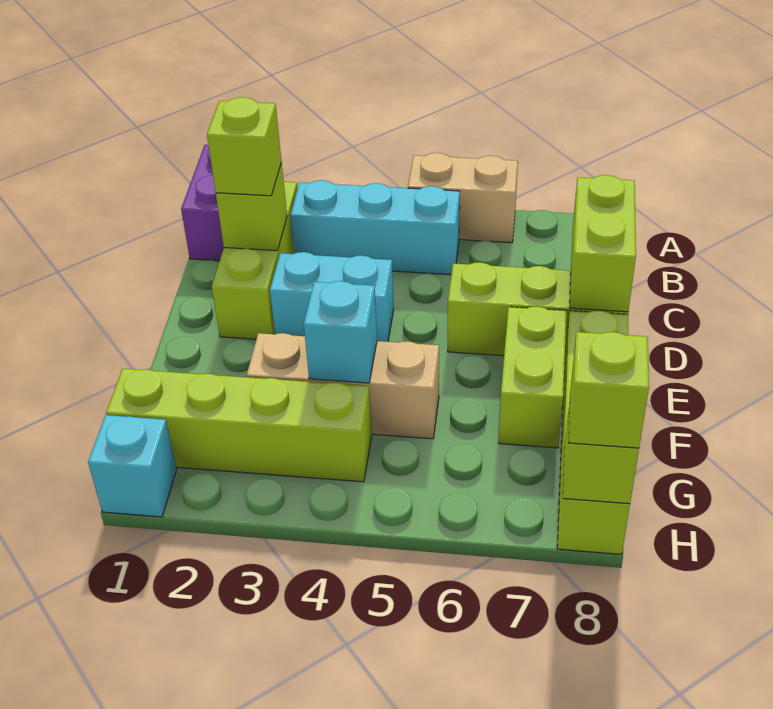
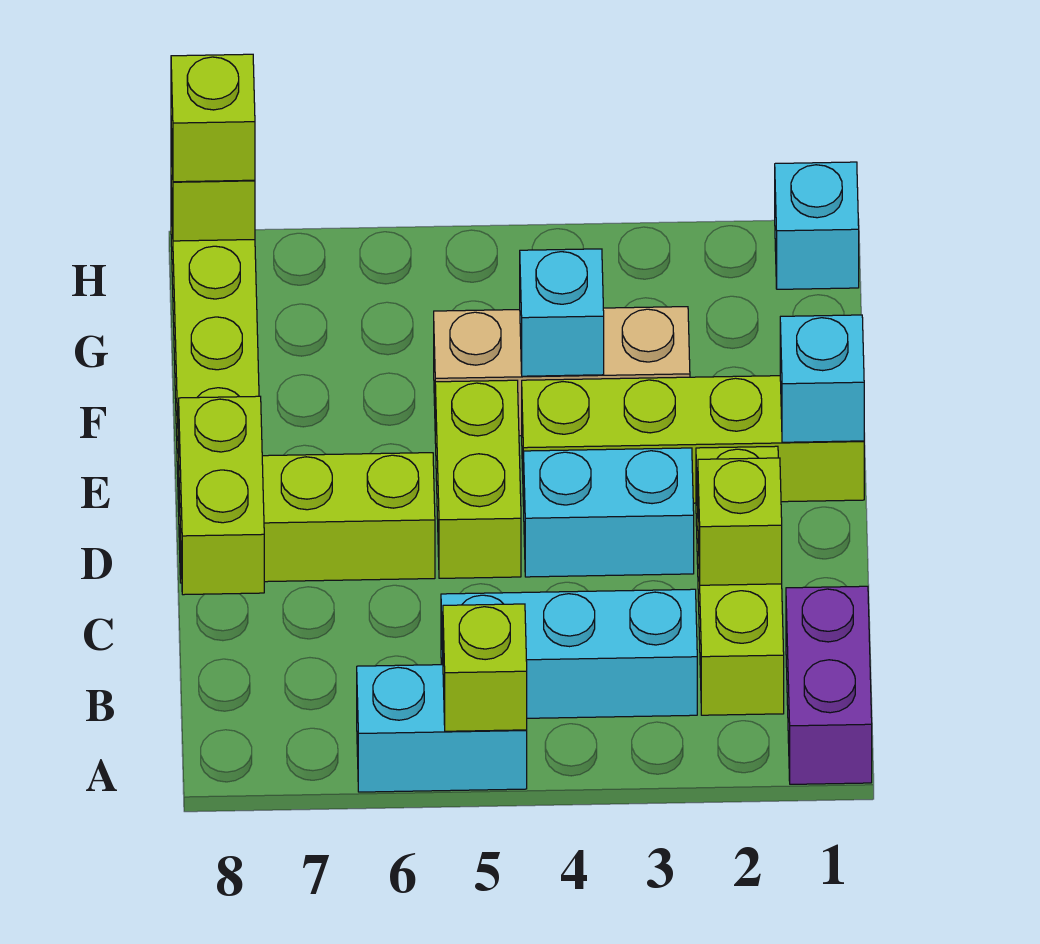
tan brick A5:A6 level 1 -> cyan brick A5:A6 level 1
lime brick C2 level 3 -> lime brick A5 level 2
none -> cyan brick E1 level 2
lime brick E7:F7 level 1 -> lime brick D5:E5 level 1
lime brick G1:G4 level 1 -> lime brick E1:E4 level 1

